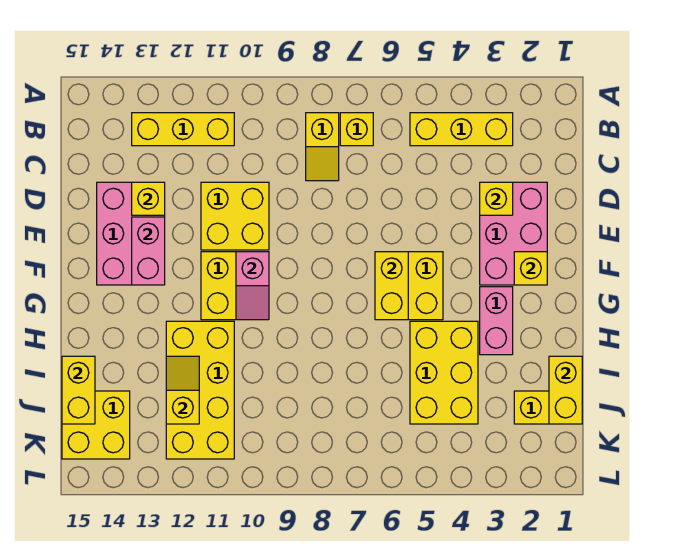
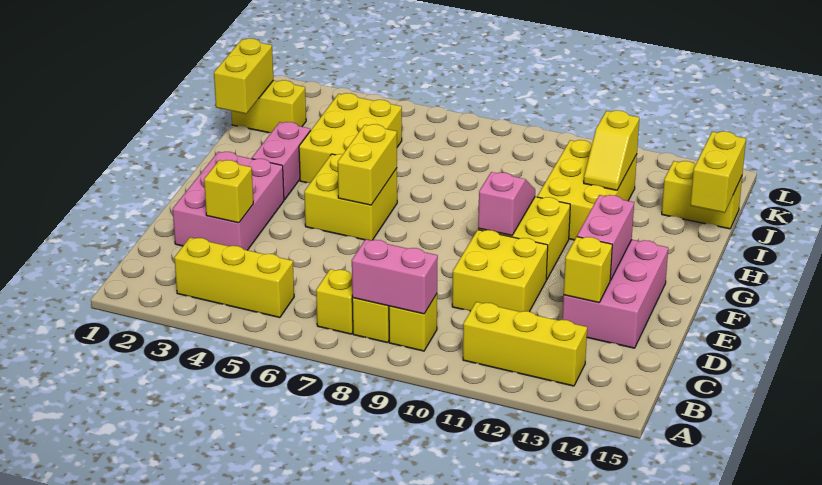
none -> pink brick B8:B9 level 2
yellow brick F2 level 2 -> yellow brick B9 level 1
yellow brick H11:K12 level 1 -> yellow brick H11:J12 level 1
yellow brick J14:K15 level 1 -> yellow brick J14:J15 level 1

